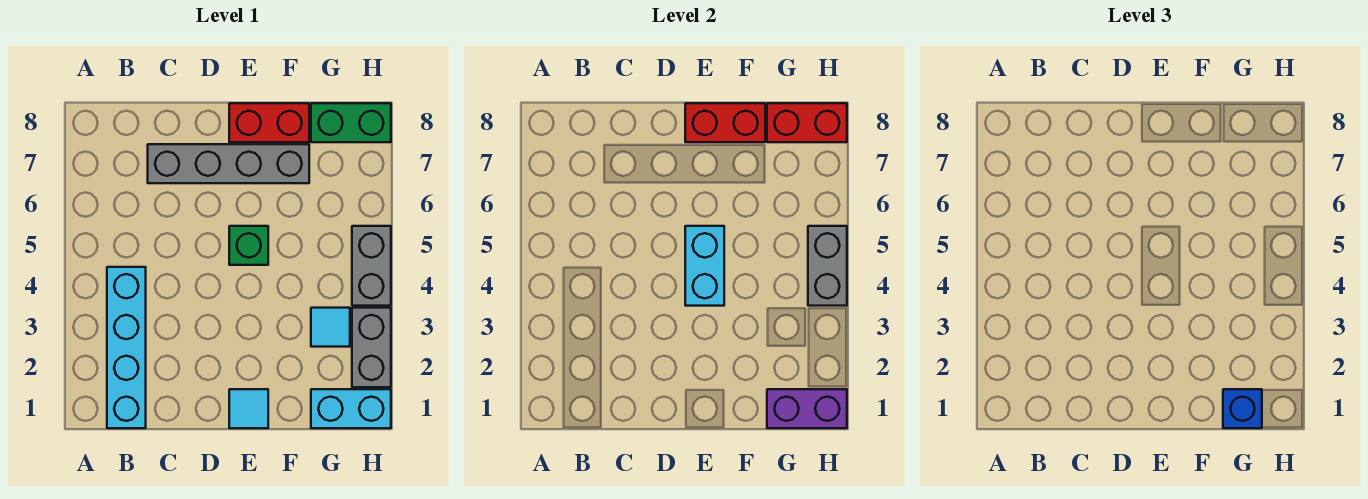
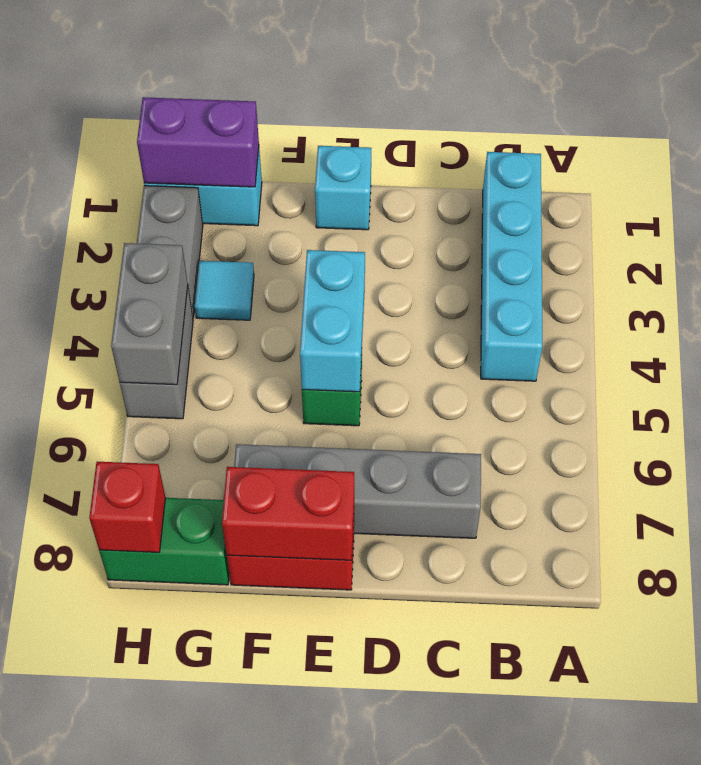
cyan tile E1 level 1 -> cyan brick E1 level 1
blue brick G1 level 3 -> none
red brick G8:H8 level 2 -> red brick H8 level 2

